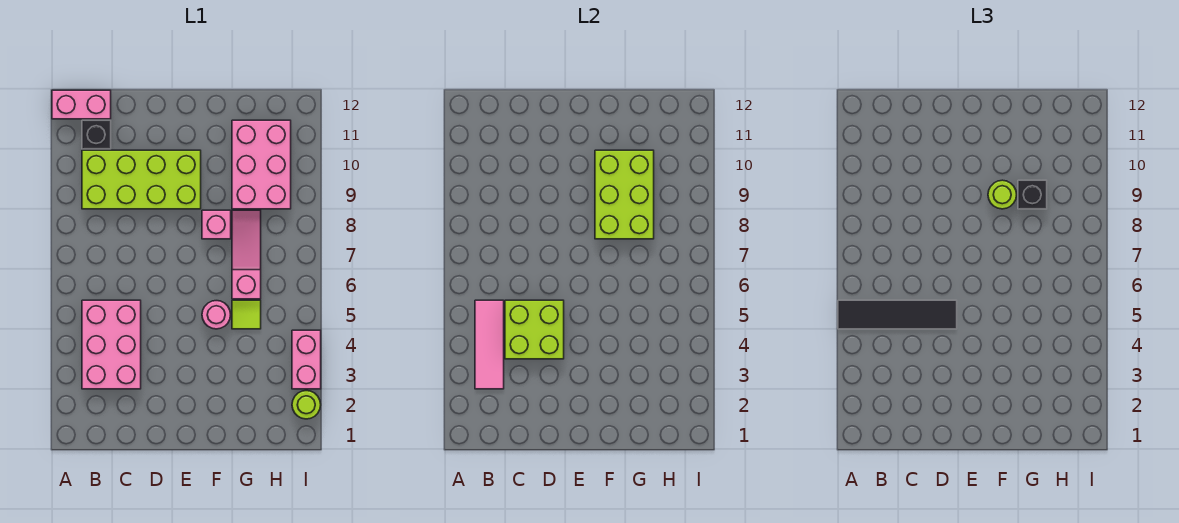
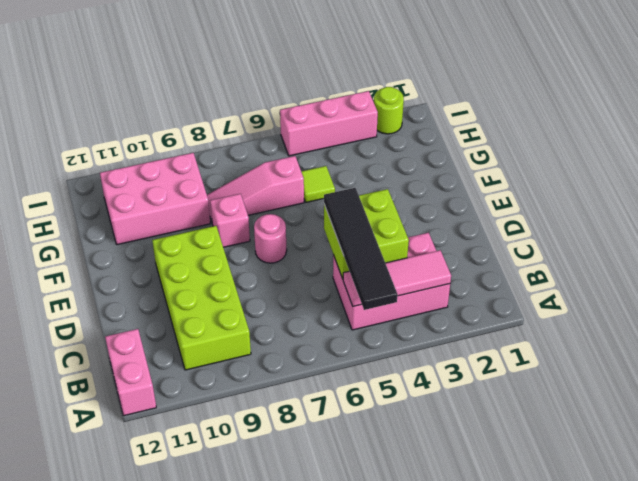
black brick B11 level 1 -> none
pink round brick F5 level 1 -> pink round brick E7 level 1
lime brick F8:G10 level 2 -> none
lime round brick F9 level 3 -> none
black brick G9 level 3 -> none
pink brick I3:I4 level 1 -> pink brick I3:I5 level 1

